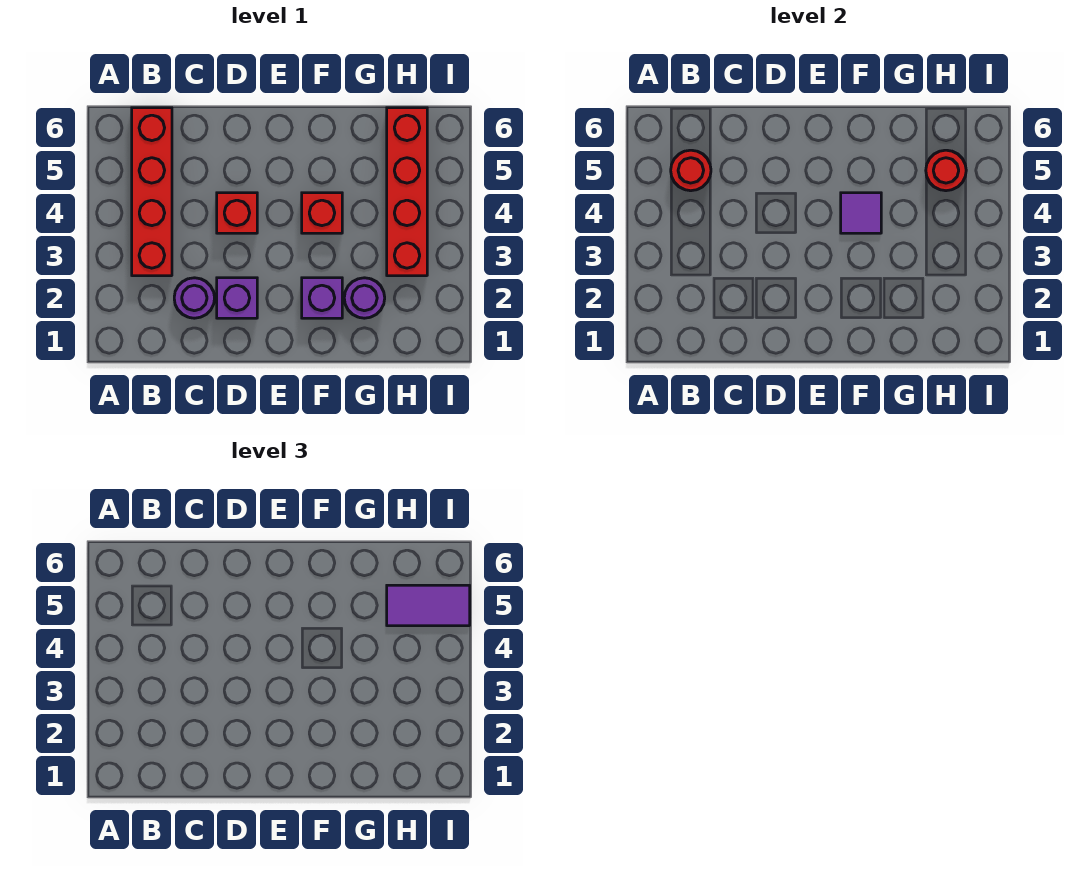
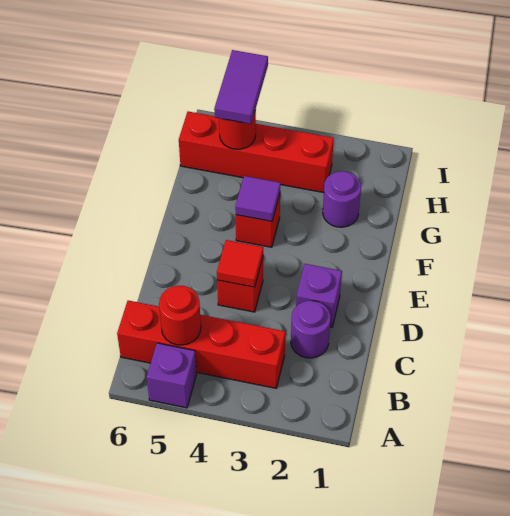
none -> red tile D4 level 2
purple brick F2 level 1 -> purple brick A5 level 1

